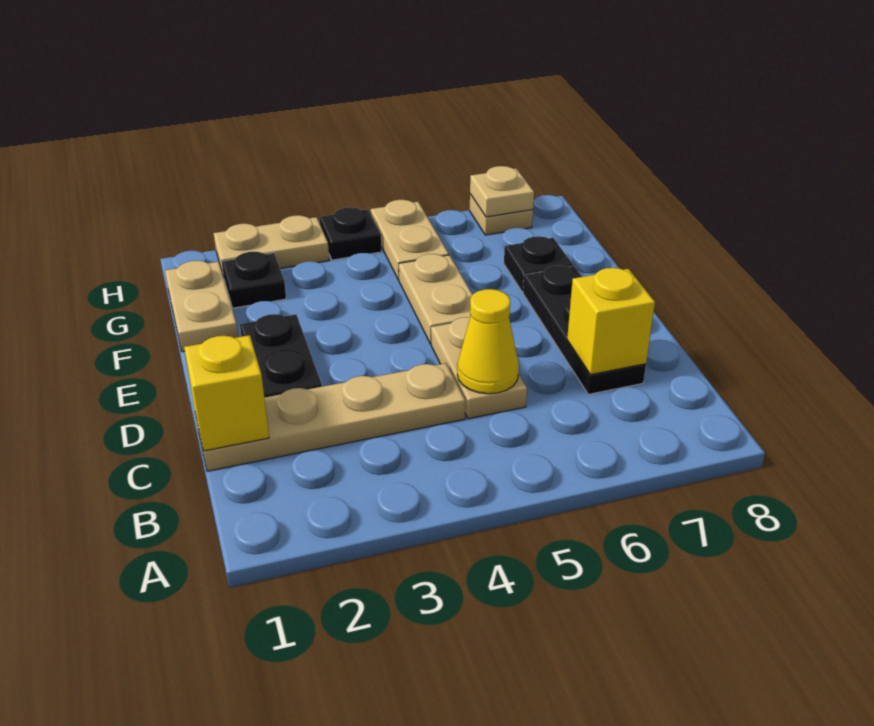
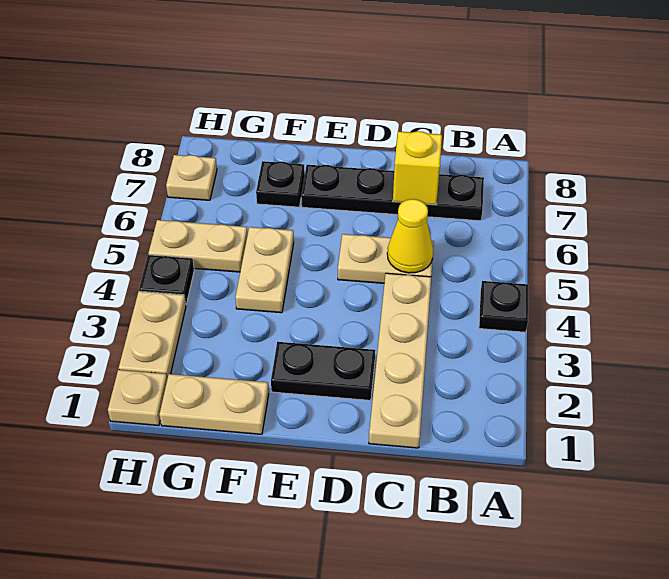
yellow brick C1 level 2 -> none
black plate C7:E7 level 1 -> black plate B7:E7 level 1
tan plate E5:F5 level 1 -> tan plate F4:F5 level 1
black plate G2 level 1 -> black plate A4 level 1
tan plate H7 level 2 -> tan plate H1 level 1

